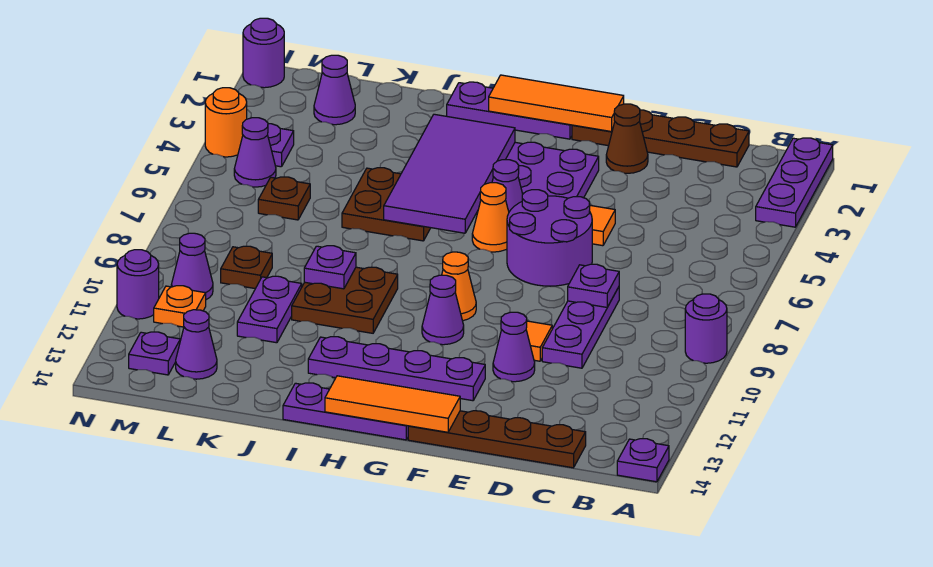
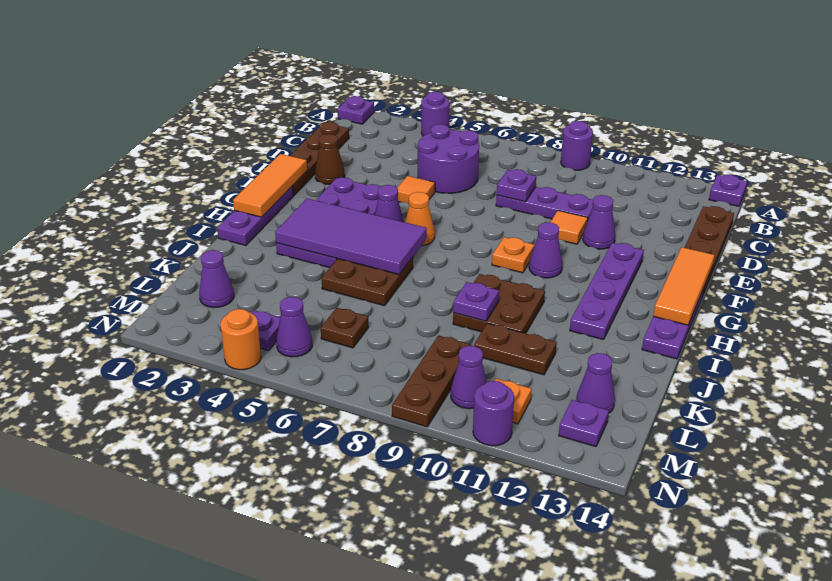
purple plate A1:A3 level 1 -> purple plate A1 level 1
purple round brick E6:F7 level 1 -> purple round brick C5:D6 level 1
orange cone G9 level 1 -> orange plate G9 level 1
purple plate K10:K11 level 1 -> brown plate K10:K11 level 1
brown plate L9 level 1 -> brown plate L9:N9 level 1
purple round brick N1 level 1 -> purple round brick A4 level 1

